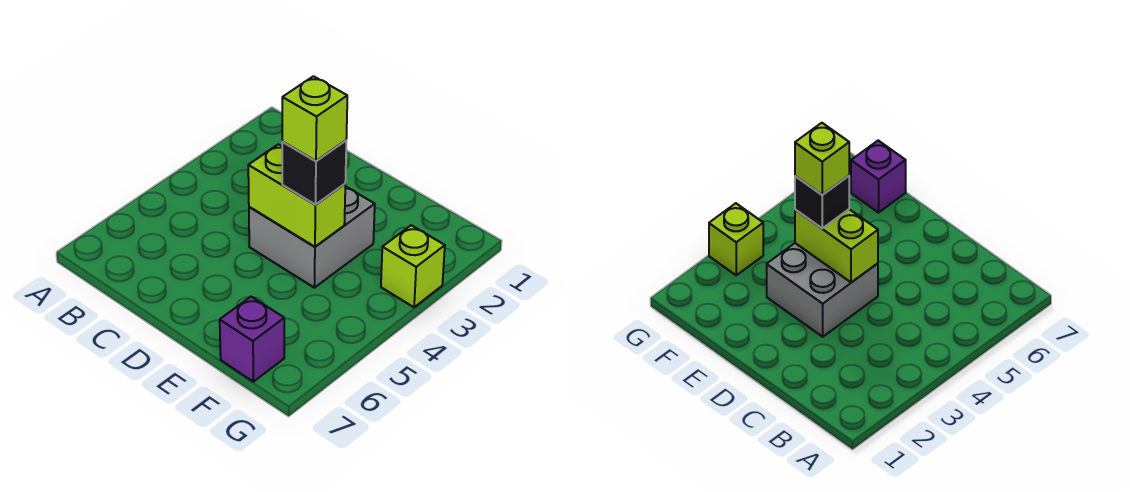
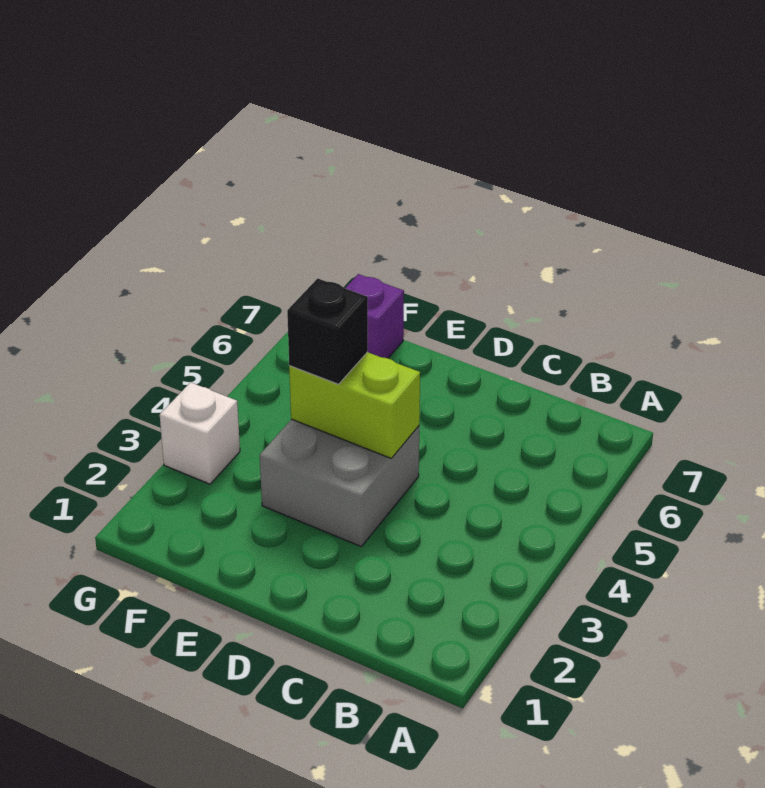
lime brick E4 level 4 -> none
lime brick G3 level 1 -> white brick G3 level 1

